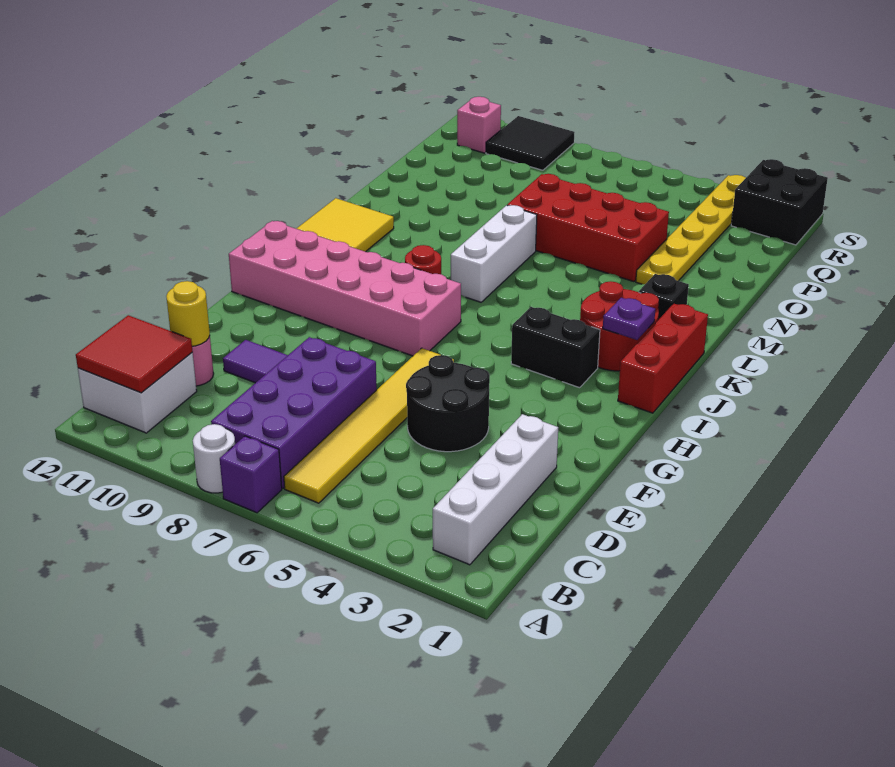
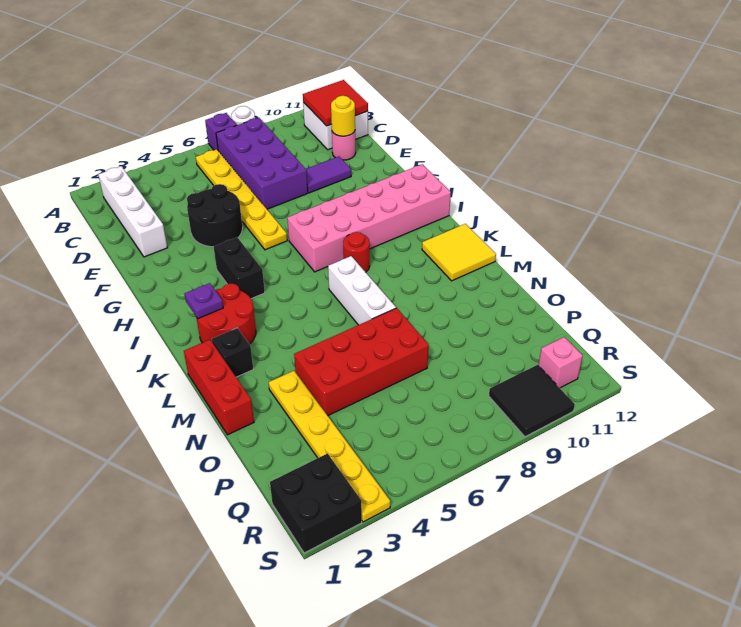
yellow tile B6:G6 level 1 -> yellow plate B6:G6 level 1
red brick I1:K1 level 1 -> red brick L1:N1 level 1
black brick I3:I4 level 1 -> black brick H4:I4 level 1

